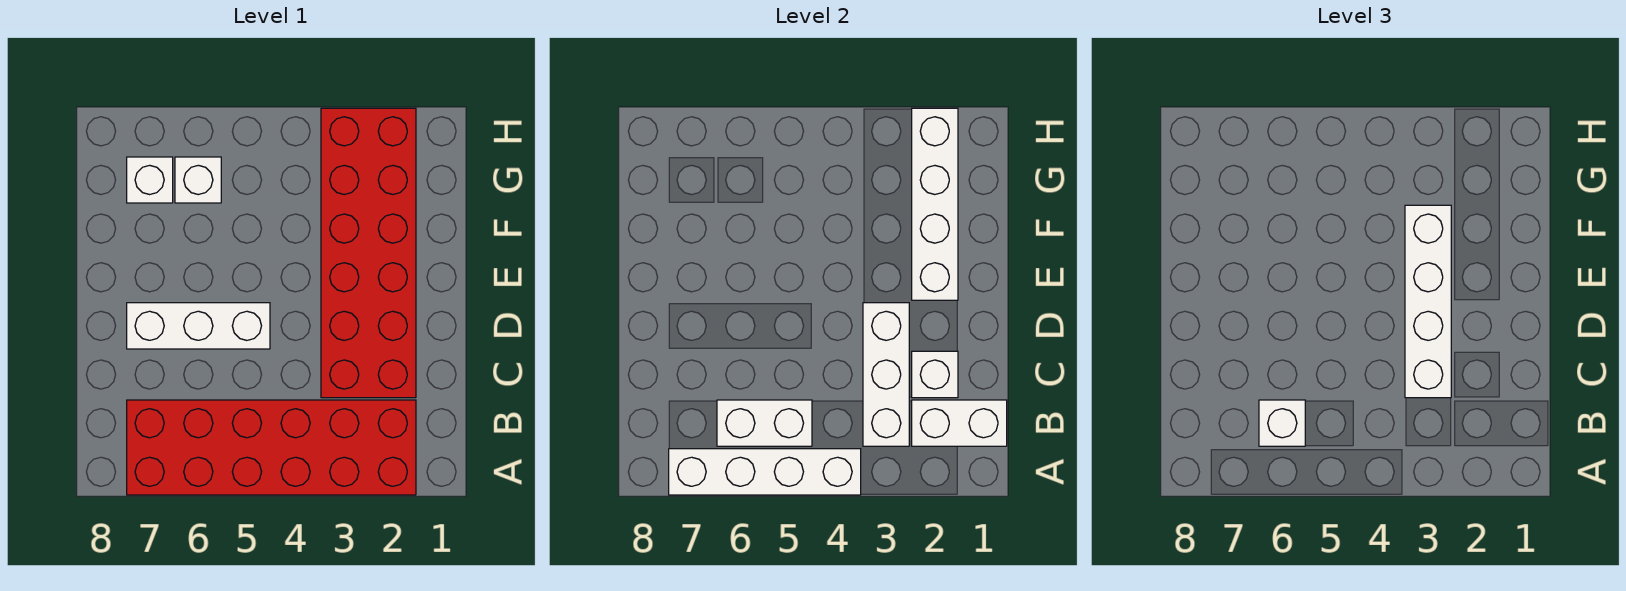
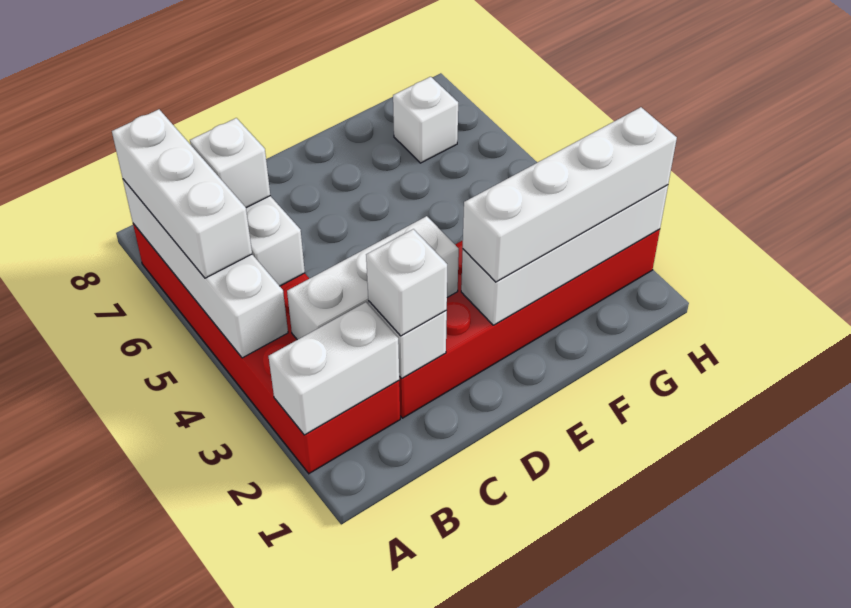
white brick B1:B2 level 2 -> white brick A2:B2 level 2
white brick C3:F3 level 3 -> white brick E2:H2 level 3
white brick D5:D7 level 1 -> white brick A5:A7 level 3
white brick G6 level 1 -> white brick C2 level 3

